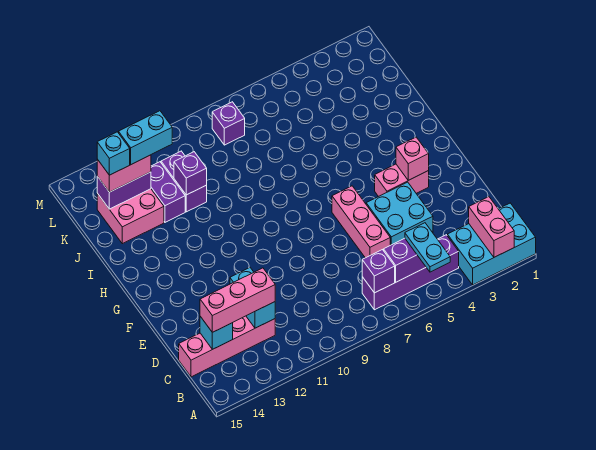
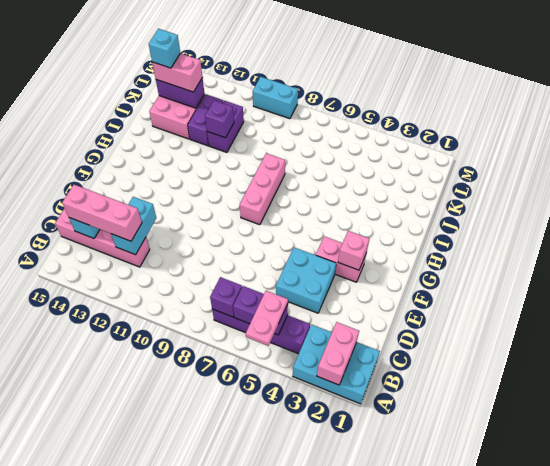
cyan plate A5:B5 level 3 -> pink plate A5:B5 level 3
pink brick D6:F6 level 1 -> pink brick G8:I8 level 1
cyan brick K12:K13 level 4 -> cyan brick M9:M10 level 1
purple brick L8 level 1 -> none

